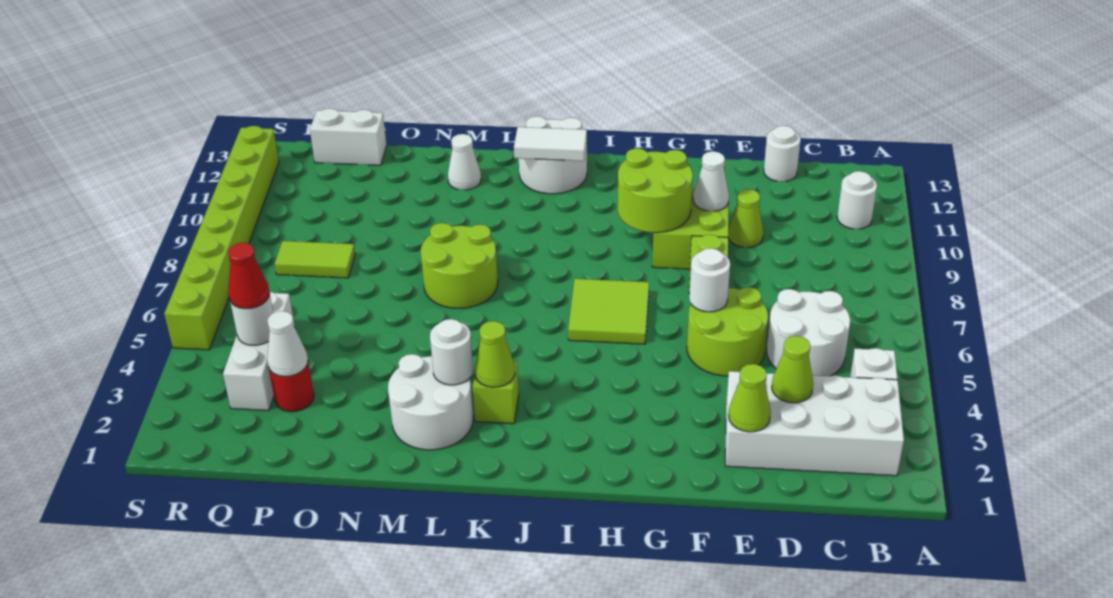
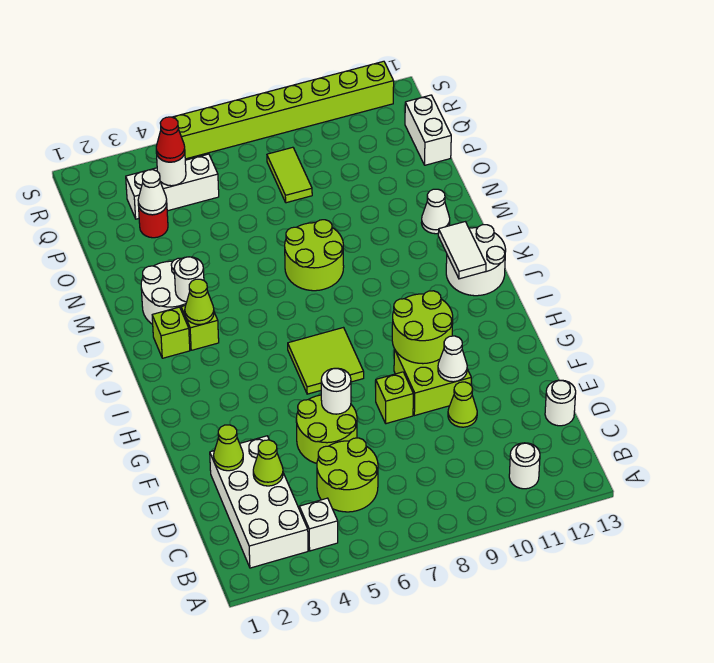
white round brick C5:D6 level 1 -> lime round brick C5:D6 level 1
none -> lime brick K2 level 1

